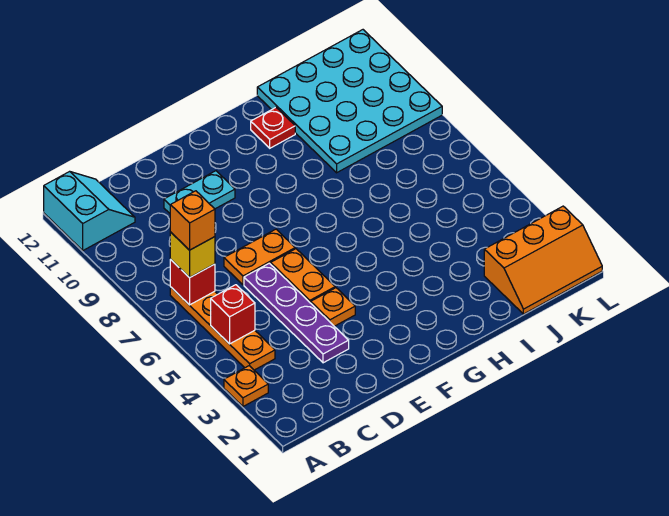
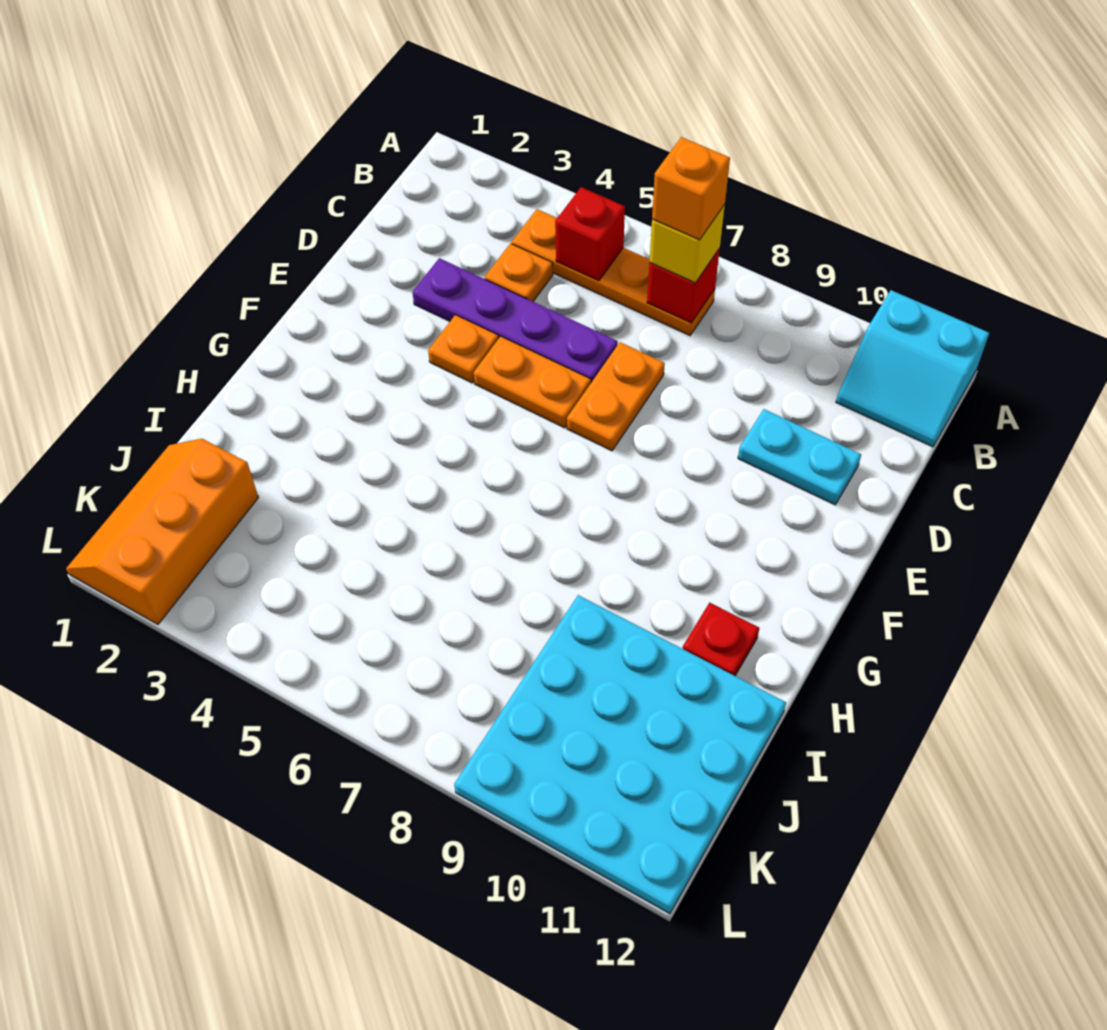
orange plate A3 level 1 -> orange plate C4 level 1
cyan plate D10:E10 level 1 -> cyan plate D10:D11 level 1

